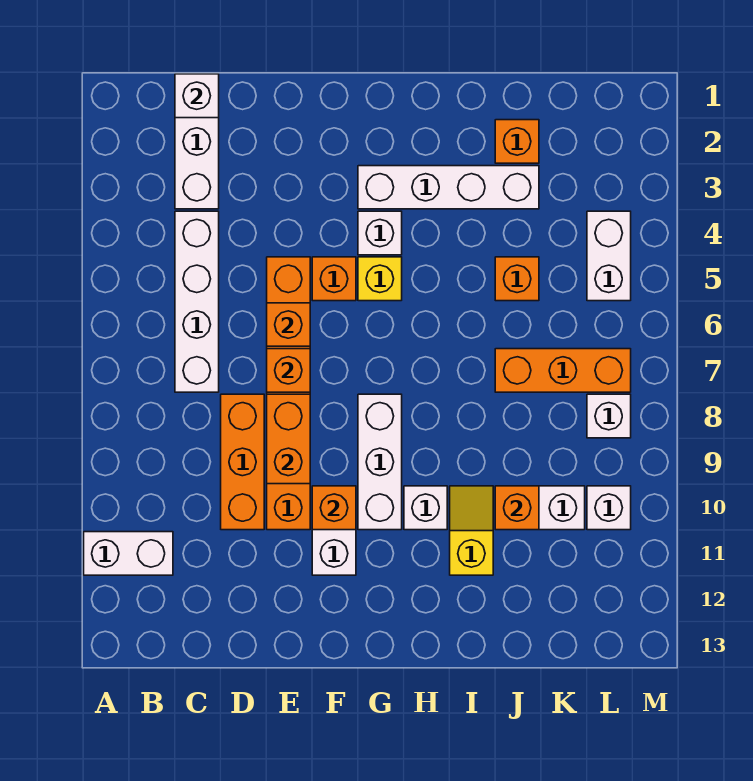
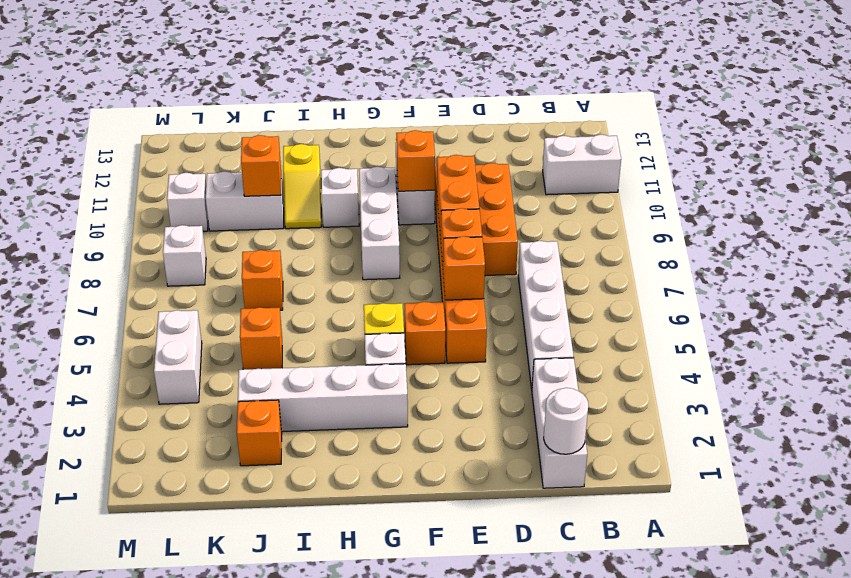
white brick C1 level 2 -> white round brick C1 level 2
orange brick J7:L7 level 1 -> orange brick J7 level 1

